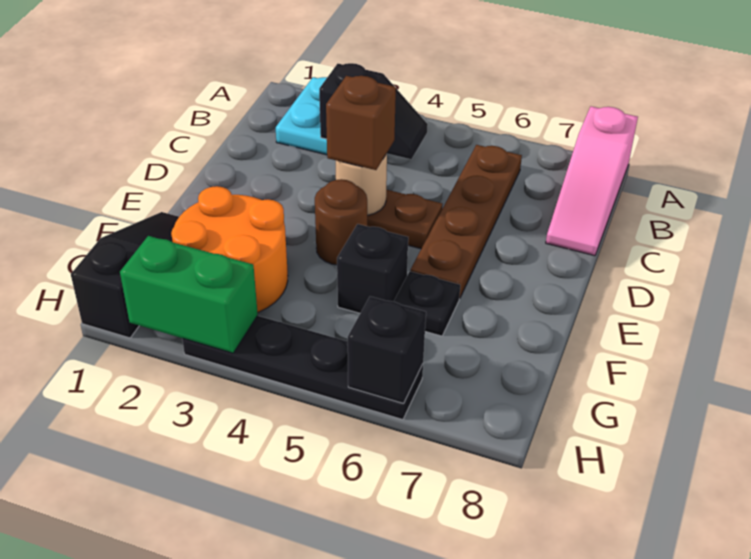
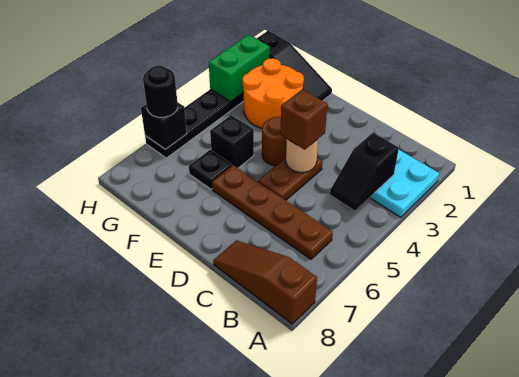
pink slope A8:C8 level 1 top A -> brown slope A8:C8 level 1 top A
none -> black round brick H6 level 3

